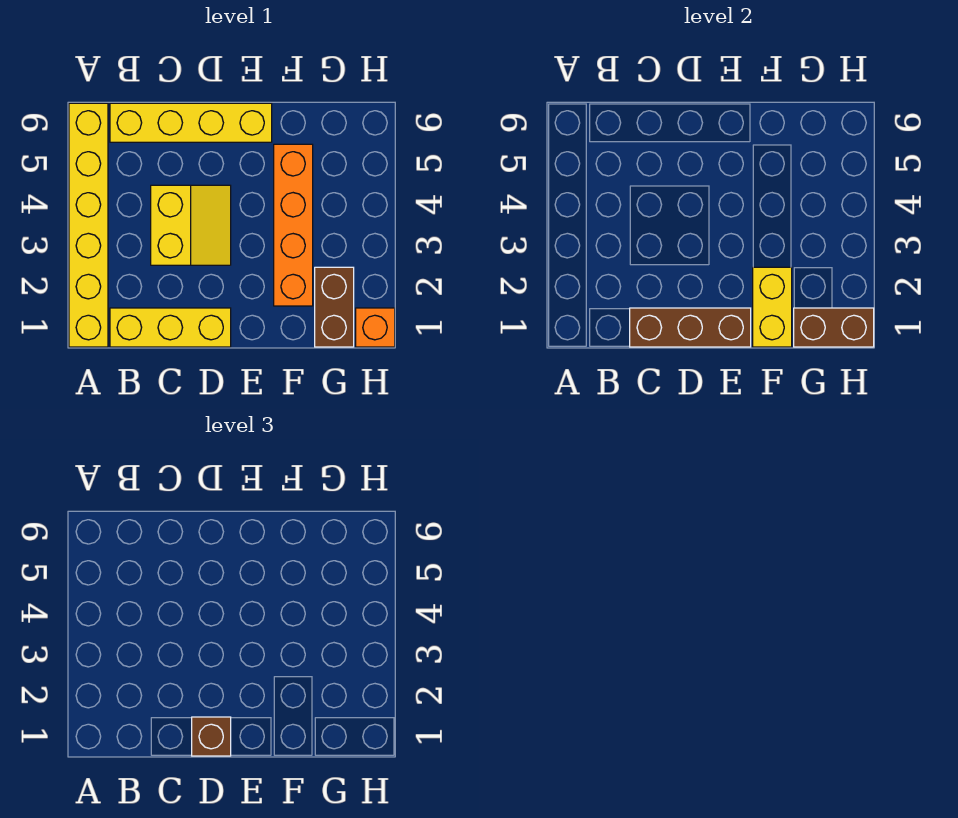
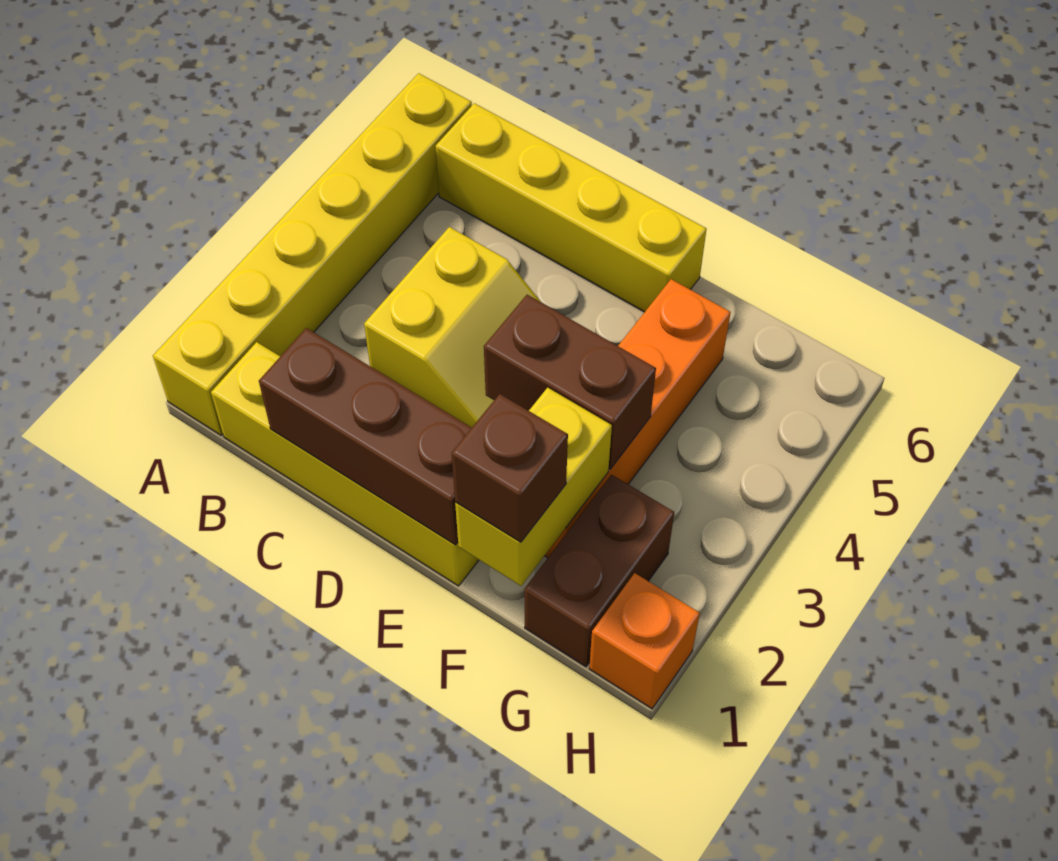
yellow brick B1:D1 level 1 -> yellow brick B1:E1 level 1
brown brick D1 level 3 -> brown brick F1 level 3
brown brick G1:H1 level 2 -> brown brick E3:F3 level 2

